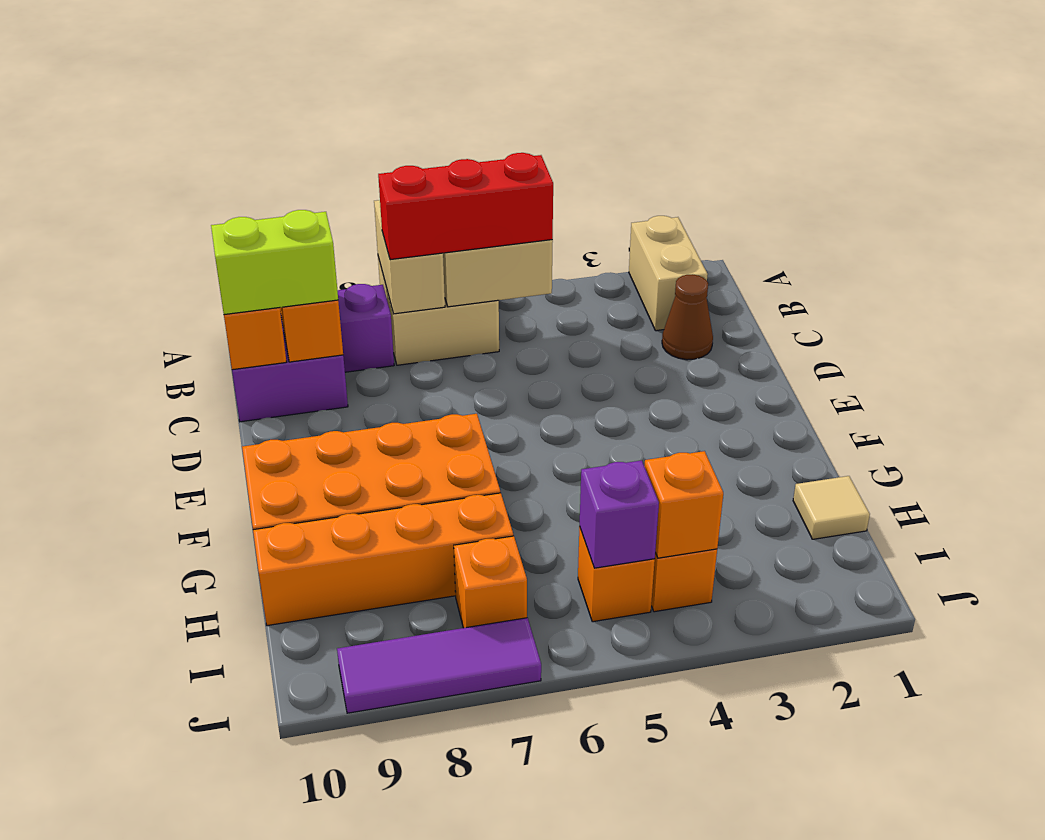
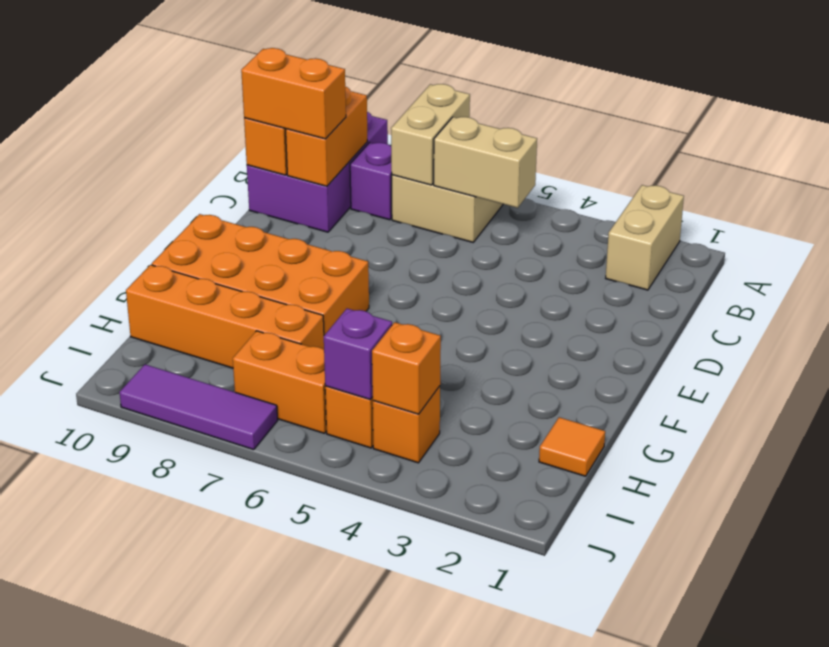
red brick B5:B7 level 3 -> none
brown cone C2 level 1 -> none
lime brick C9:C10 level 3 -> orange brick C9:C10 level 3
tan tile H1 level 1 -> orange tile H1 level 1
orange brick I7 level 1 -> orange brick I6:I7 level 1

